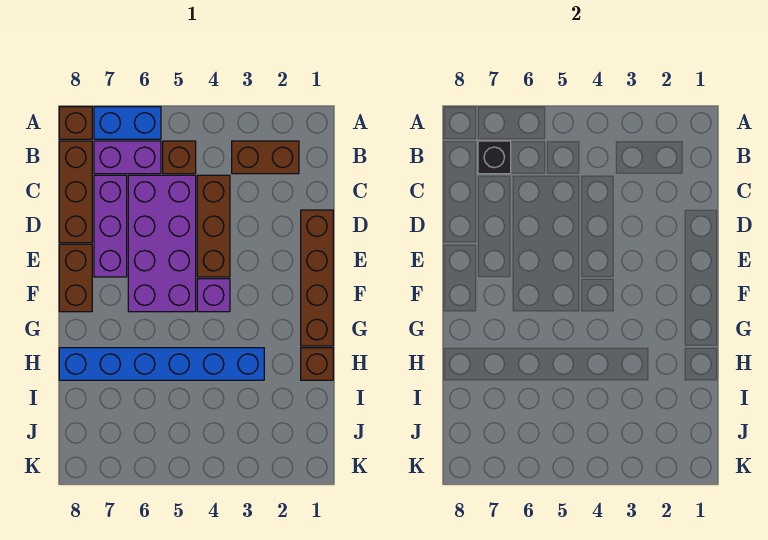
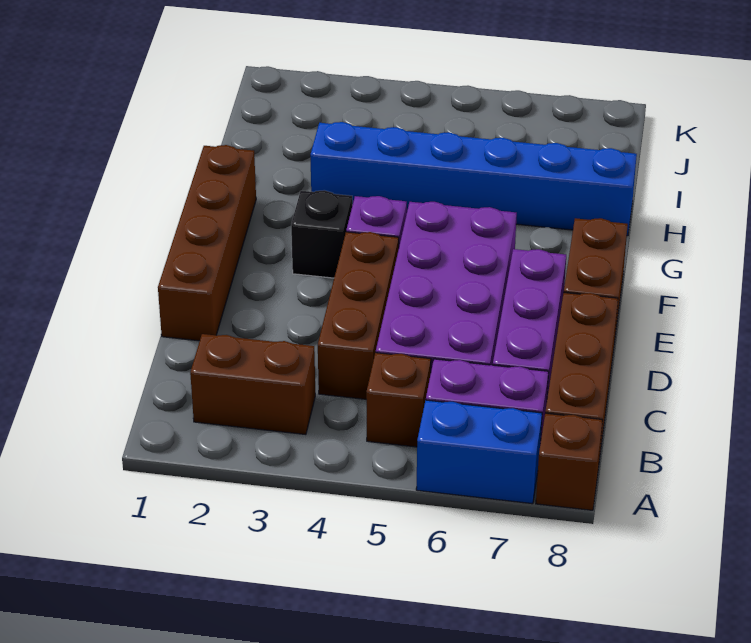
black brick B7 level 2 -> black brick F3 level 1
brown brick H1 level 1 -> none

